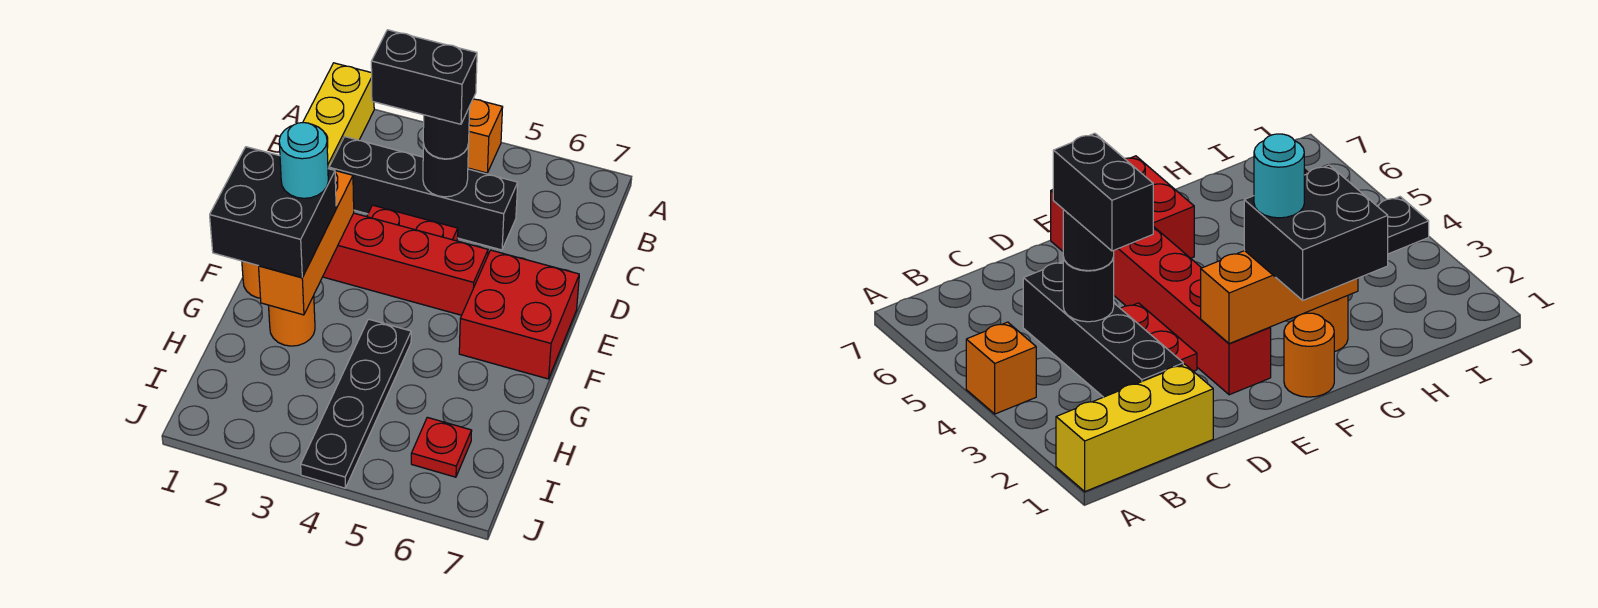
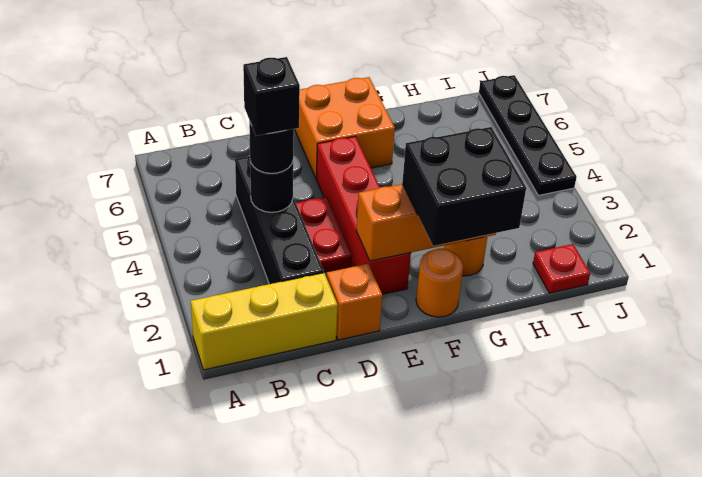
orange brick A4 level 1 -> orange brick D1 level 1
black brick C3:C4 level 4 -> black brick C4 level 4
red brick E6:F7 level 1 -> orange brick E6:F7 level 1
cyan round brick F2 level 4 -> none
black plate G4:J4 level 1 -> black plate J4:J7 level 1
red plate I6 level 1 -> red plate I1 level 1

